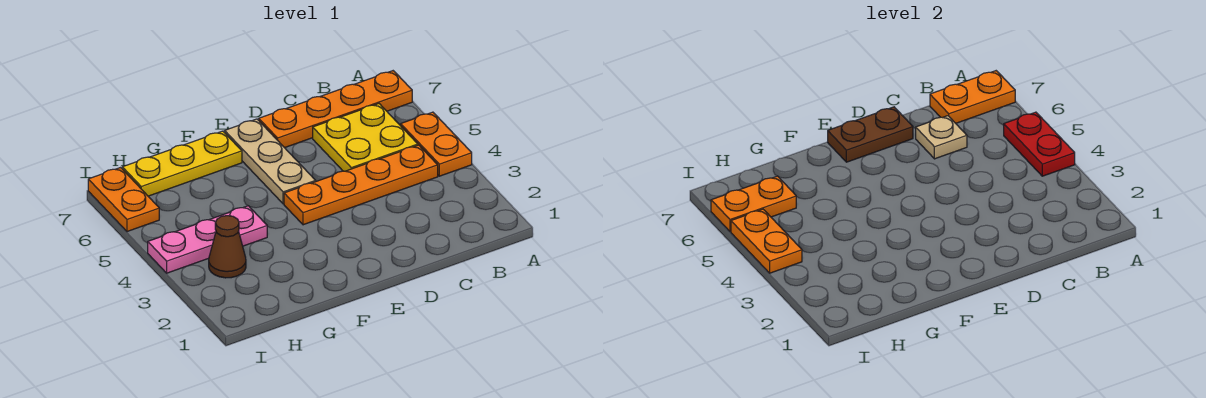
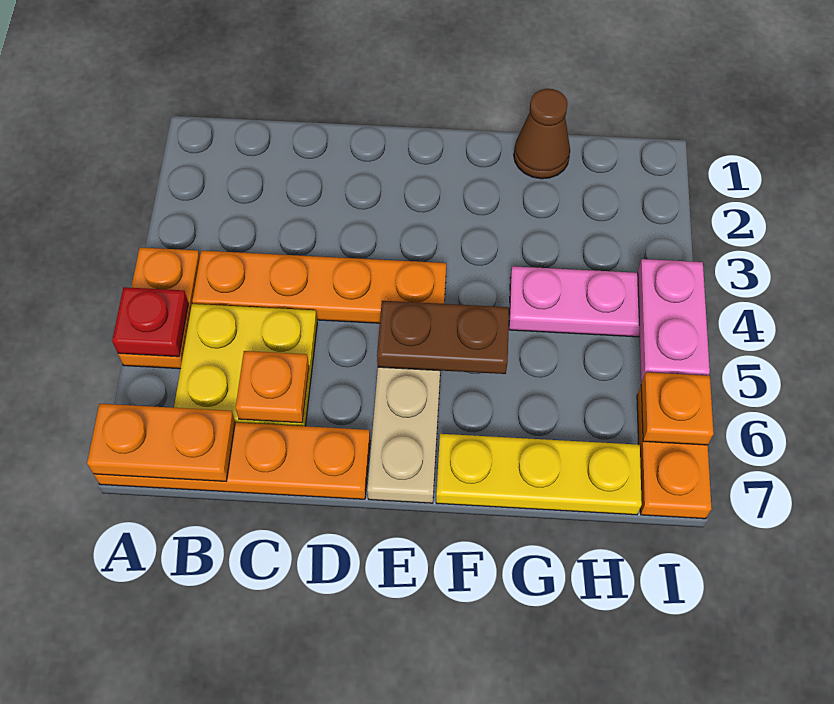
red plate A4:A5 level 2 -> red plate A5 level 2
tan plate C6 level 2 -> orange plate C6 level 2
brown plate D7:E7 level 2 -> brown plate E5:F5 level 2
brown cone H3 level 1 -> brown cone G1 level 1
orange plate H6:I6 level 2 -> orange plate I6 level 2
orange plate I4:I5 level 2 -> pink plate I4:I5 level 2

